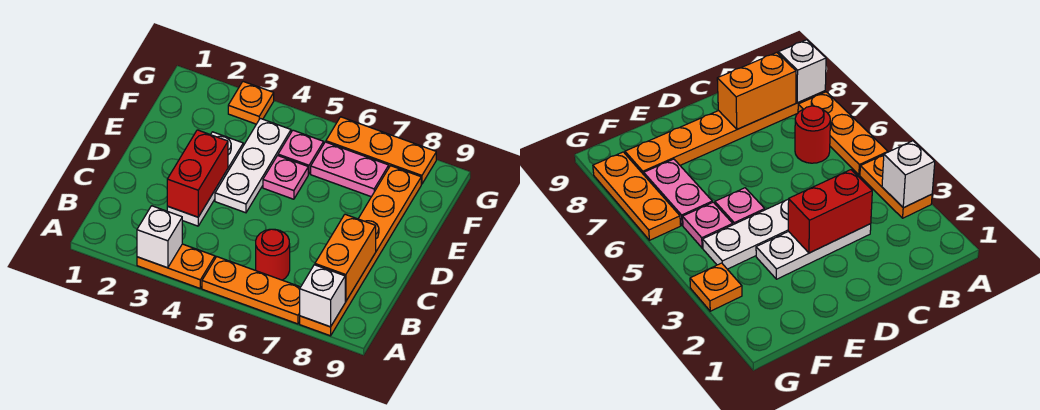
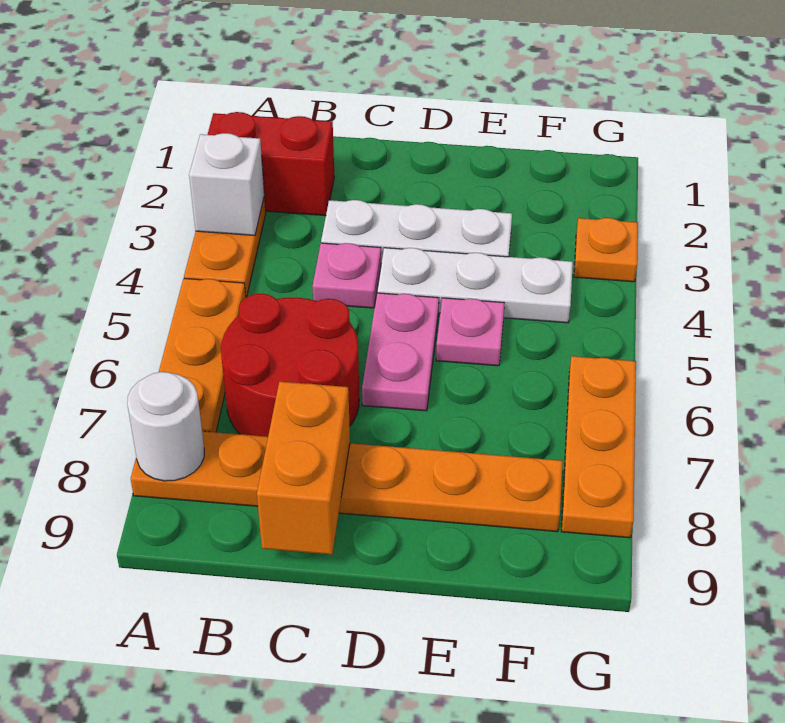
white brick A8 level 2 -> white round brick A8 level 2
red round brick B6 level 1 -> red round brick B6:C7 level 1
orange brick B8:C8 level 2 -> orange brick C8:C9 level 2
red brick C3:D3 level 2 -> red brick A2:B2 level 1
pink plate F5 level 1 -> pink plate C4 level 1
pink plate F6:F7 level 1 -> pink plate D5:D6 level 1

